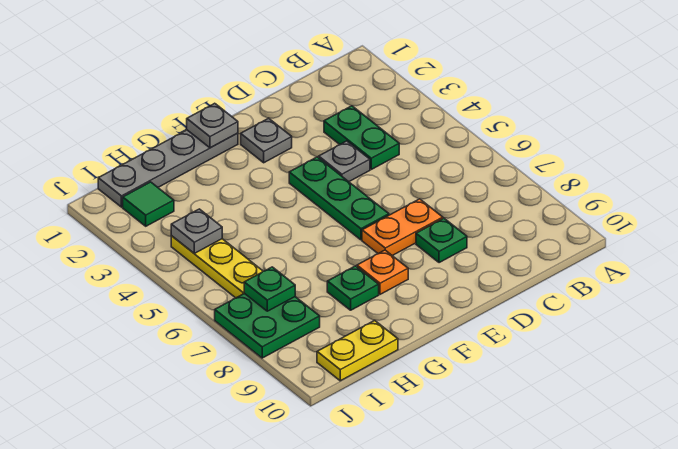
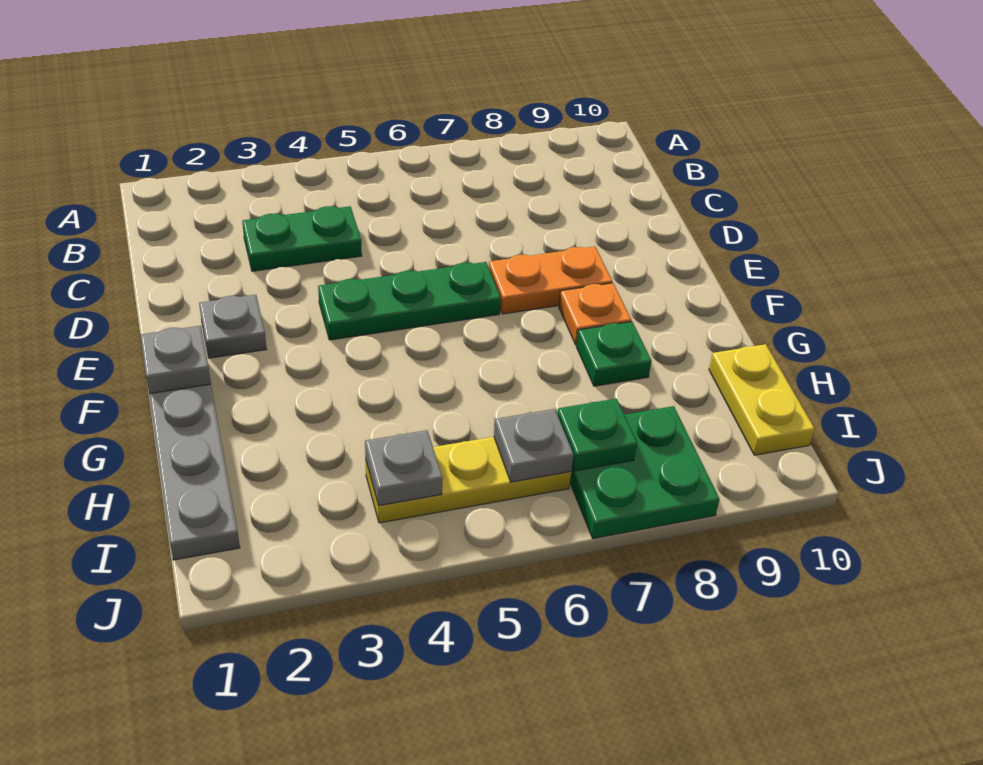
grey plate D4 level 1 -> grey plate I6 level 2
orange plate D7:E7 level 1 -> orange plate E7:E8 level 1
green plate D8 level 1 -> none
green tile I2 level 1 -> none

